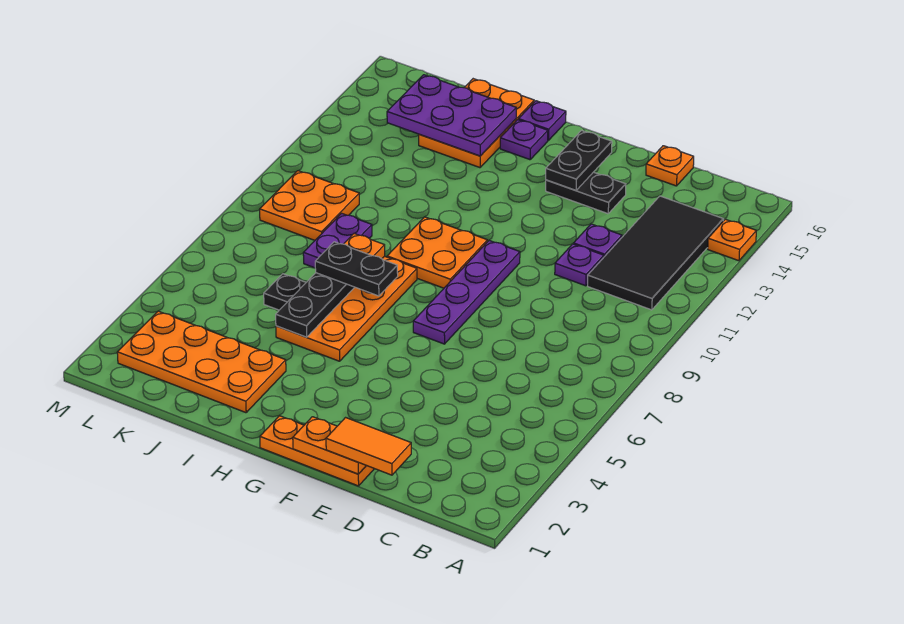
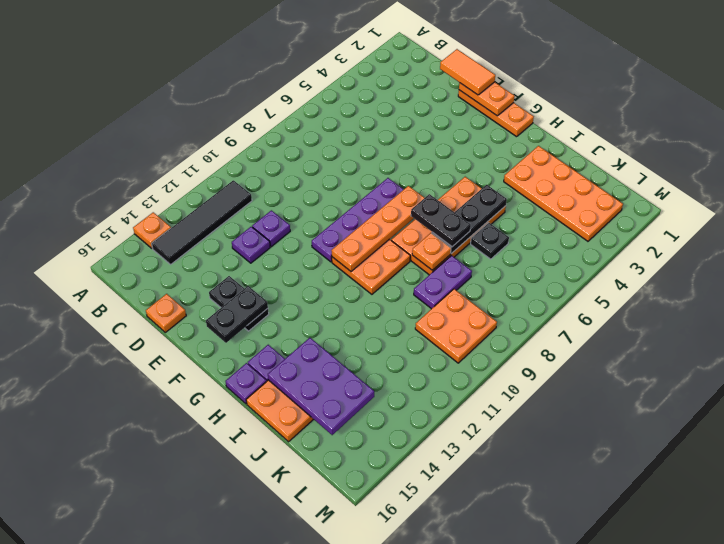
black tile B11:C14 level 1 -> black tile B11:B14 level 1
none -> orange plate G7:G10 level 2

